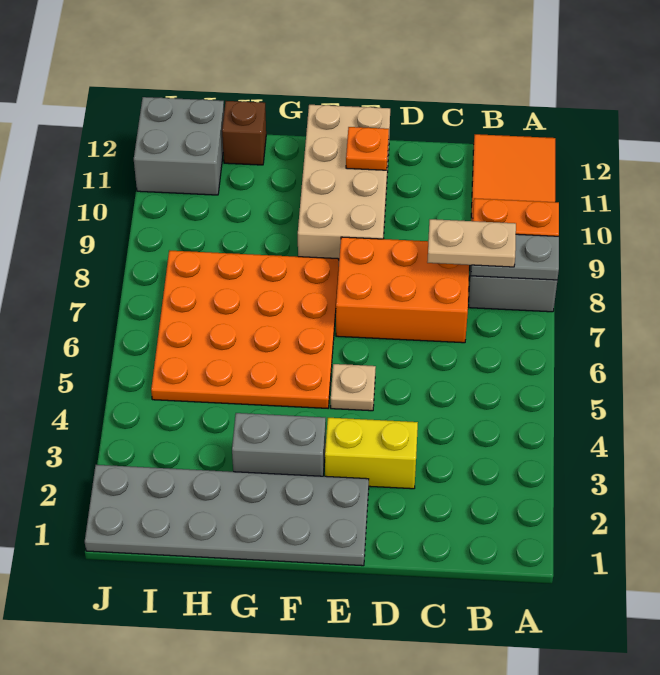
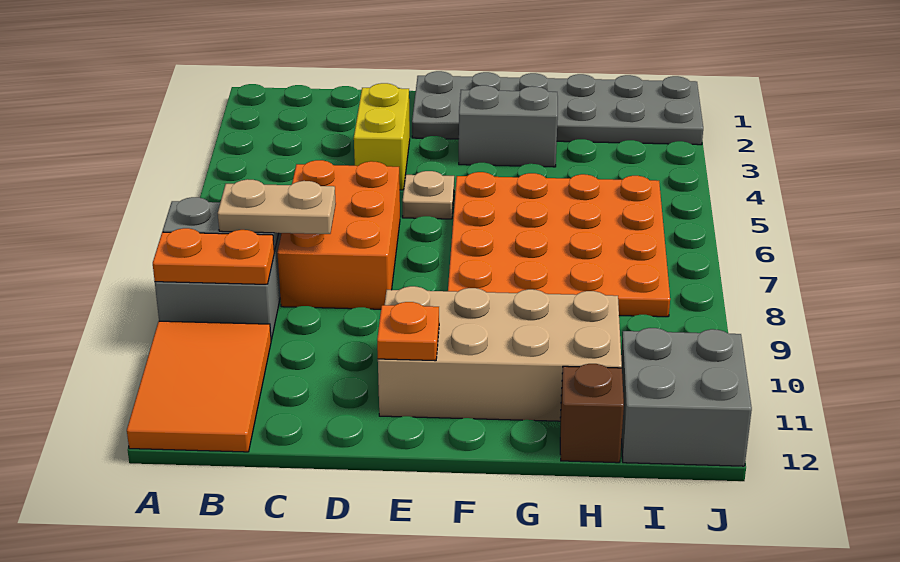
orange brick C7:E8 level 1 -> orange brick C6:D8 level 1
yellow brick D3:E3 level 1 -> yellow brick D3:D4 level 1
tan brick E9:F12 level 1 -> tan brick E10:H11 level 1

